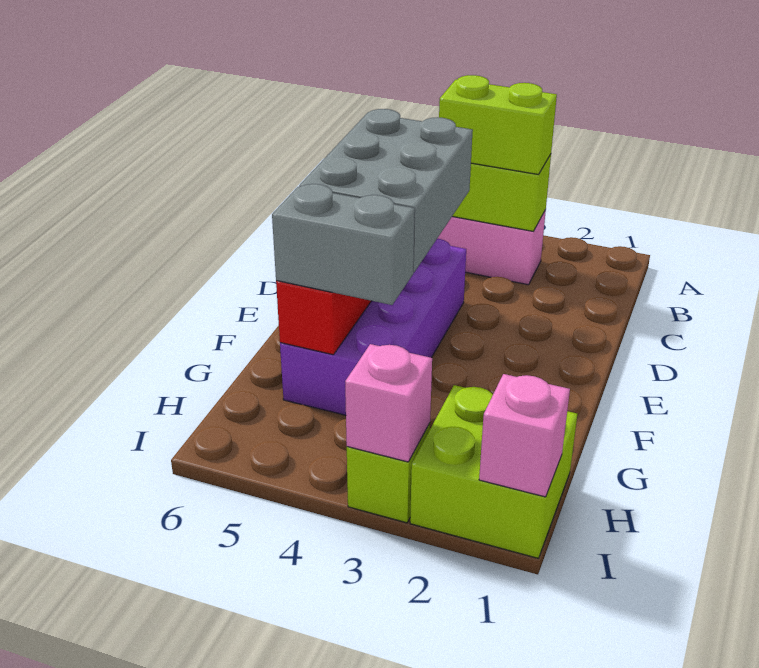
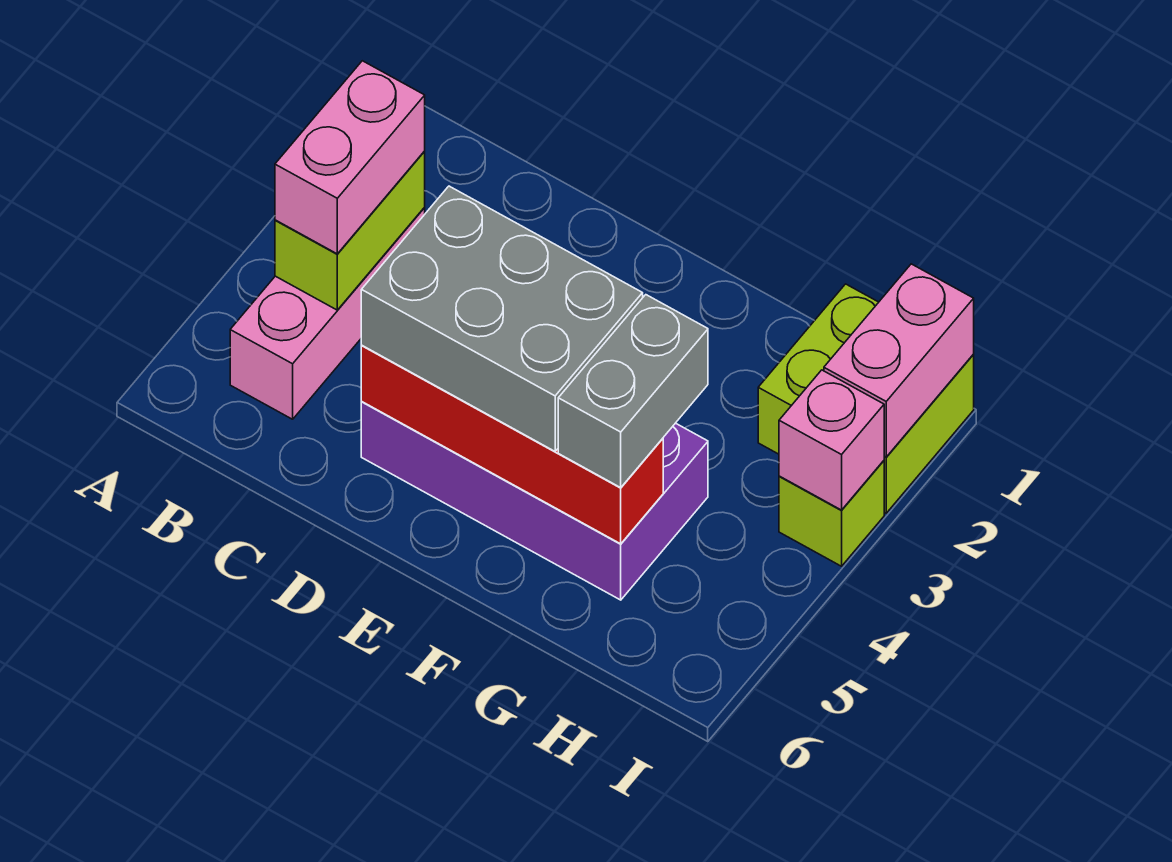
lime brick B3:B4 level 3 -> pink brick B3:B4 level 3
pink brick I1 level 2 -> pink brick I1:I2 level 2

